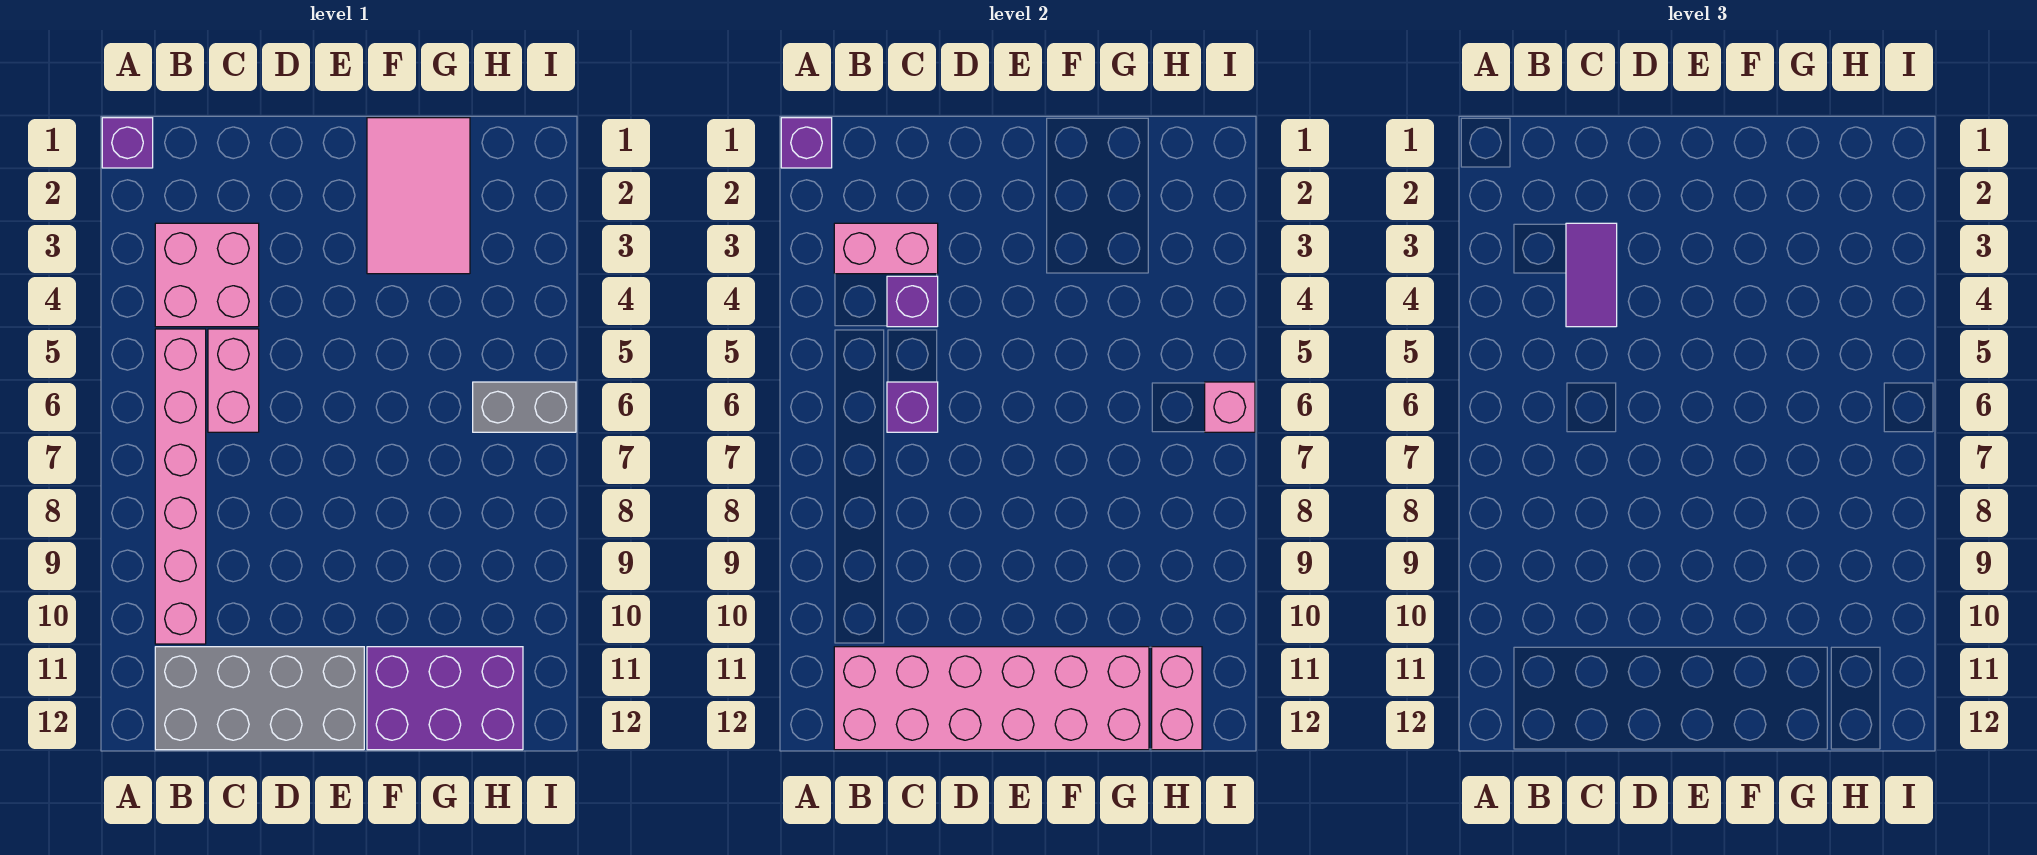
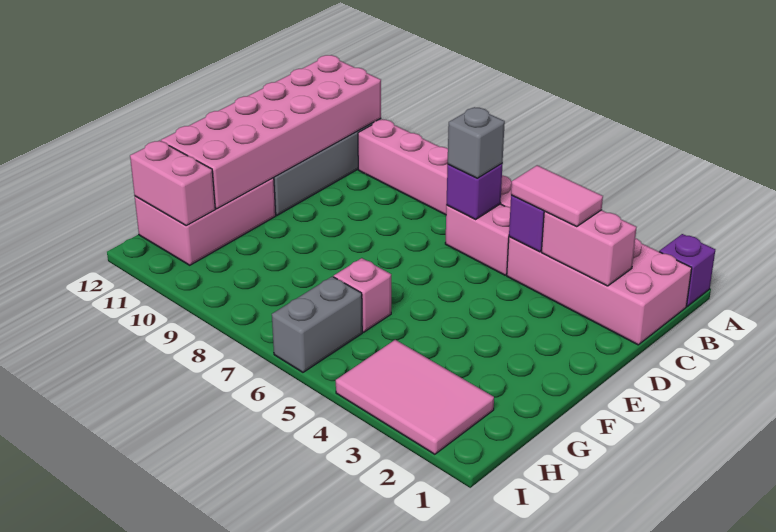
purple brick A1 level 2 -> none
pink brick B3:C4 level 1 -> pink brick B1:C4 level 1
pink brick B3:C3 level 2 -> pink brick C2:C3 level 2
purple tile C3:C4 level 3 -> pink tile C3:C4 level 3
none -> grey brick C6 level 3
pink tile F1:G3 level 1 -> pink tile H2:I4 level 1
purple brick F11:H12 level 1 -> pink brick F11:H12 level 1
pink brick I6 level 2 -> pink brick G6 level 1

